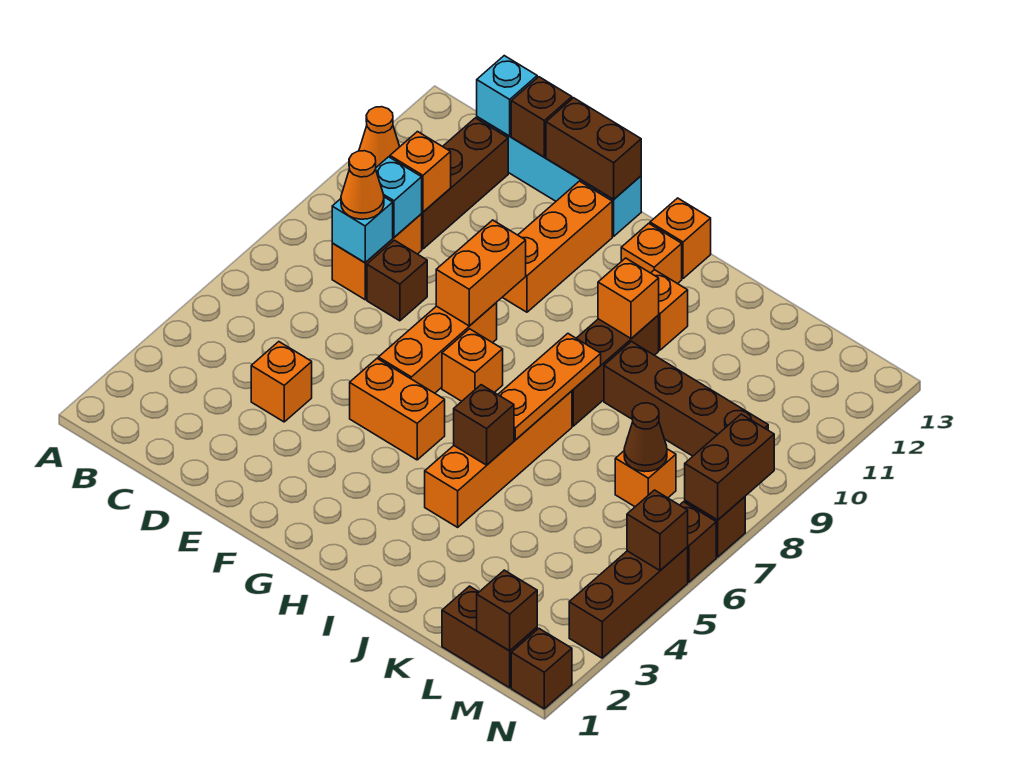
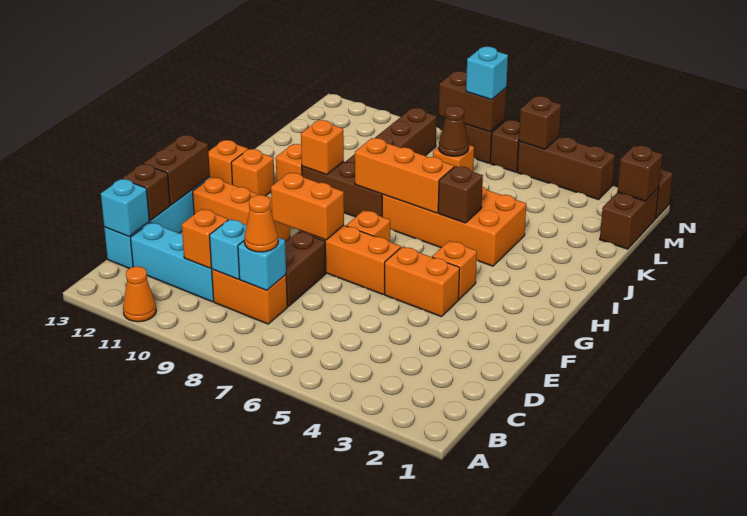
brown brick C10:C12 level 1 -> cyan brick C10:C12 level 1
orange brick D4 level 1 -> orange brick G4 level 1
brown brick D8 level 1 -> brown brick D8:E8 level 1
orange brick F5:G5 level 1 -> orange brick F4:F5 level 1
orange brick I4:I7 level 1 -> orange brick I4:J7 level 1
orange plate I6:I8 level 2 -> orange brick I6:I8 level 2
none -> cyan brick N7 level 3

